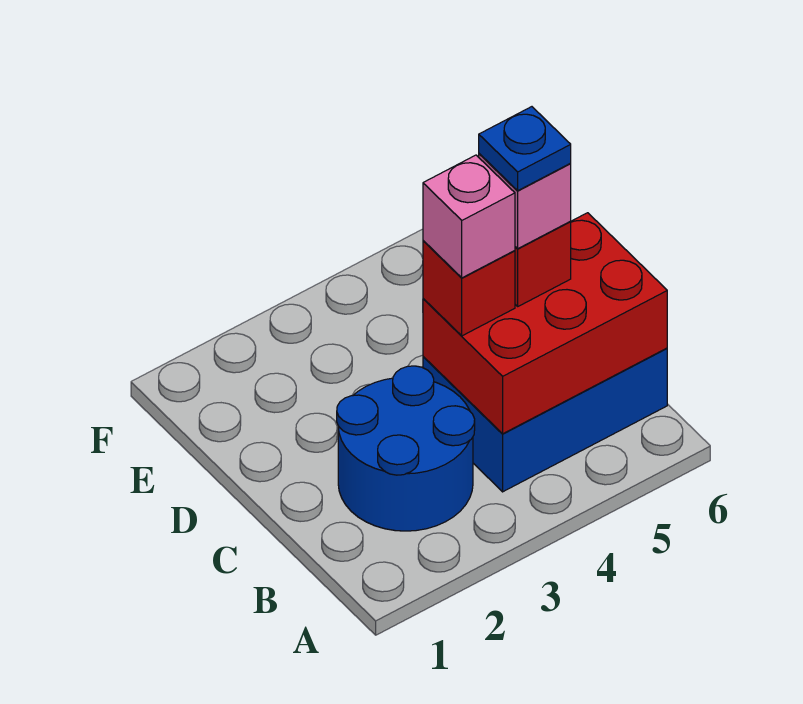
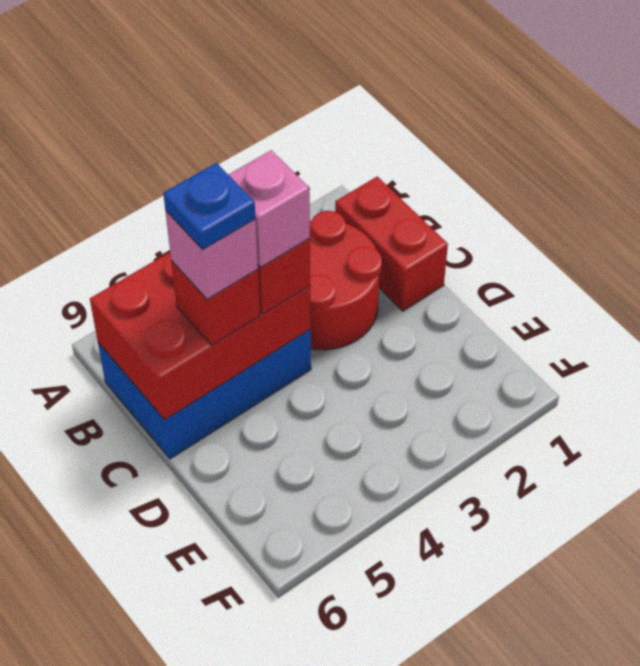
none -> red brick B1:C1 level 1
blue round brick B2:C3 level 1 -> red round brick B2:C3 level 1

